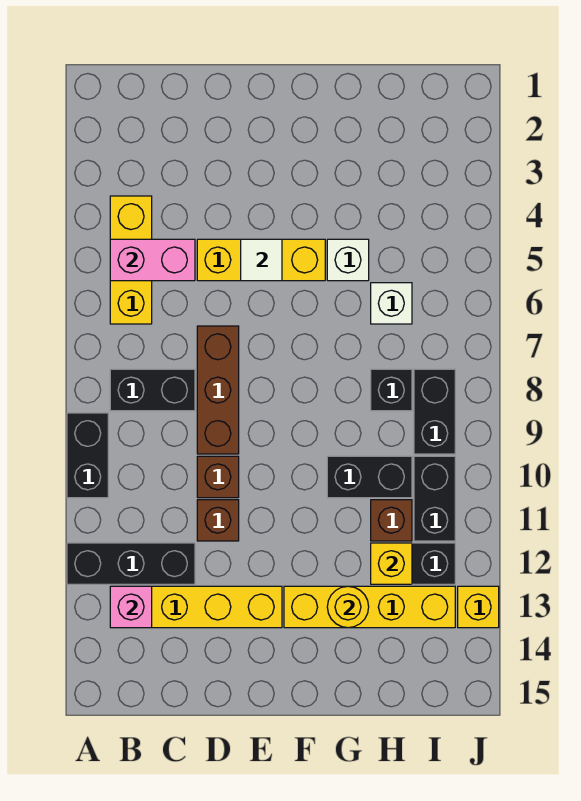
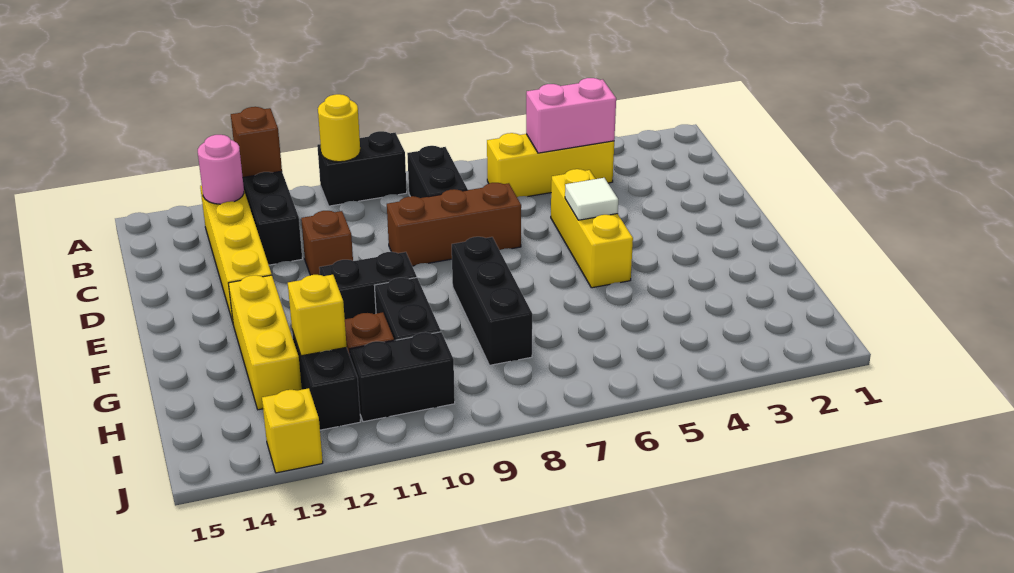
pink brick B5:C5 level 2 -> pink brick B4:B5 level 2
pink brick B13 level 2 -> pink round brick B13 level 2
brown brick D10 level 1 -> brown brick A12 level 2
yellow brick F13:I13 level 1 -> yellow brick F13:H13 level 1
white brick G5 level 1 -> none
yellow round brick G13 level 2 -> yellow round brick A10 level 2
white brick H6 level 1 -> none
black brick H8 level 1 -> black brick F8:H8 level 1
black brick I8:I9 level 1 -> black brick F10:F11 level 1

